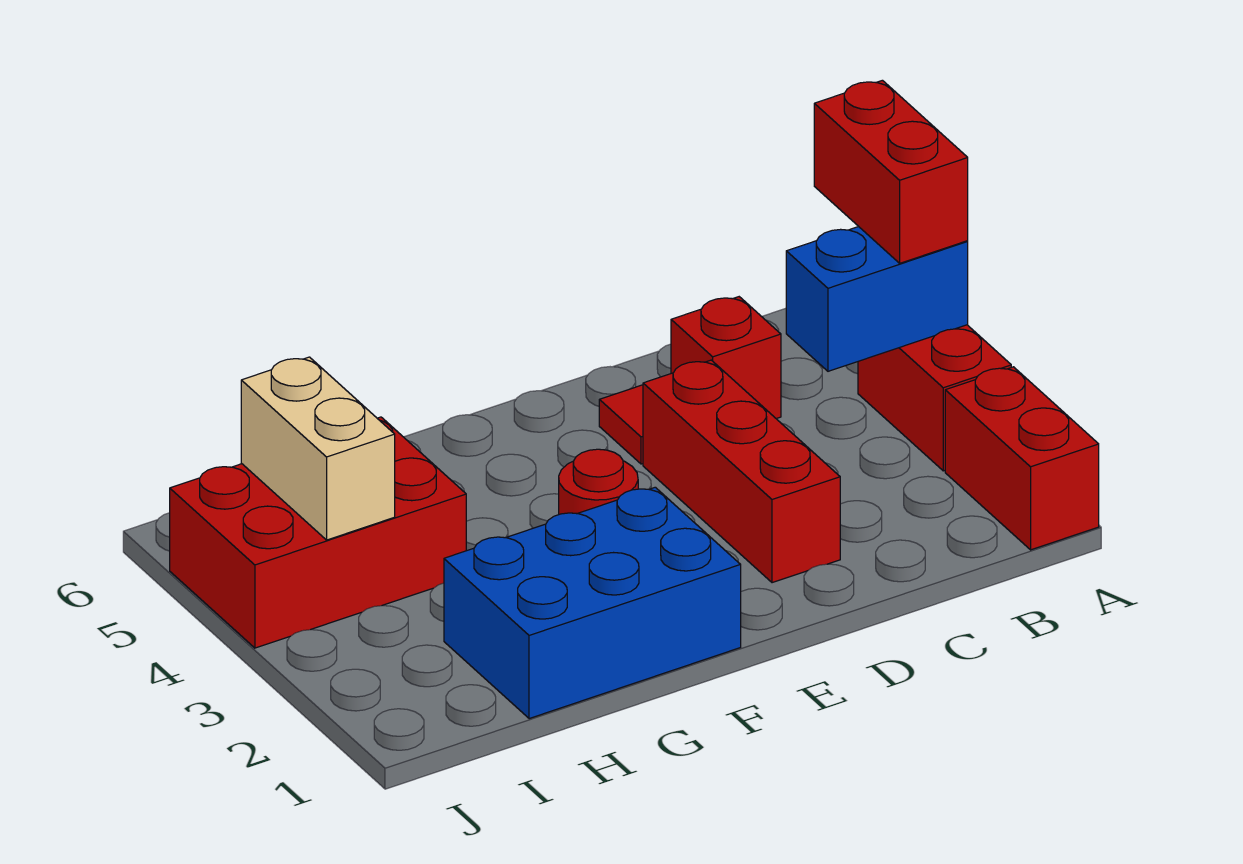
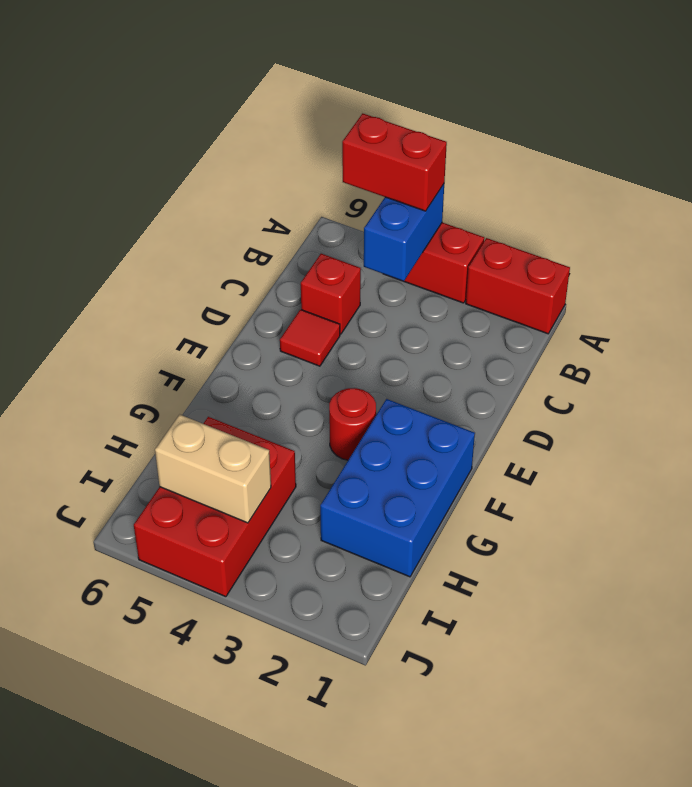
red brick D2:D4 level 1 -> none

